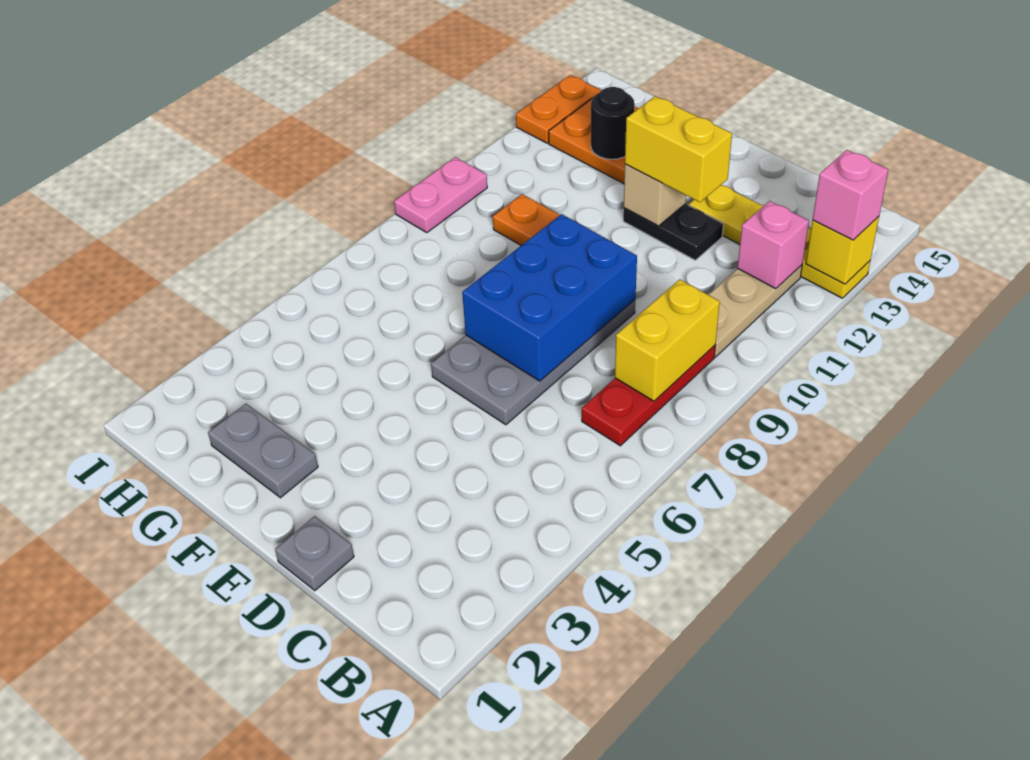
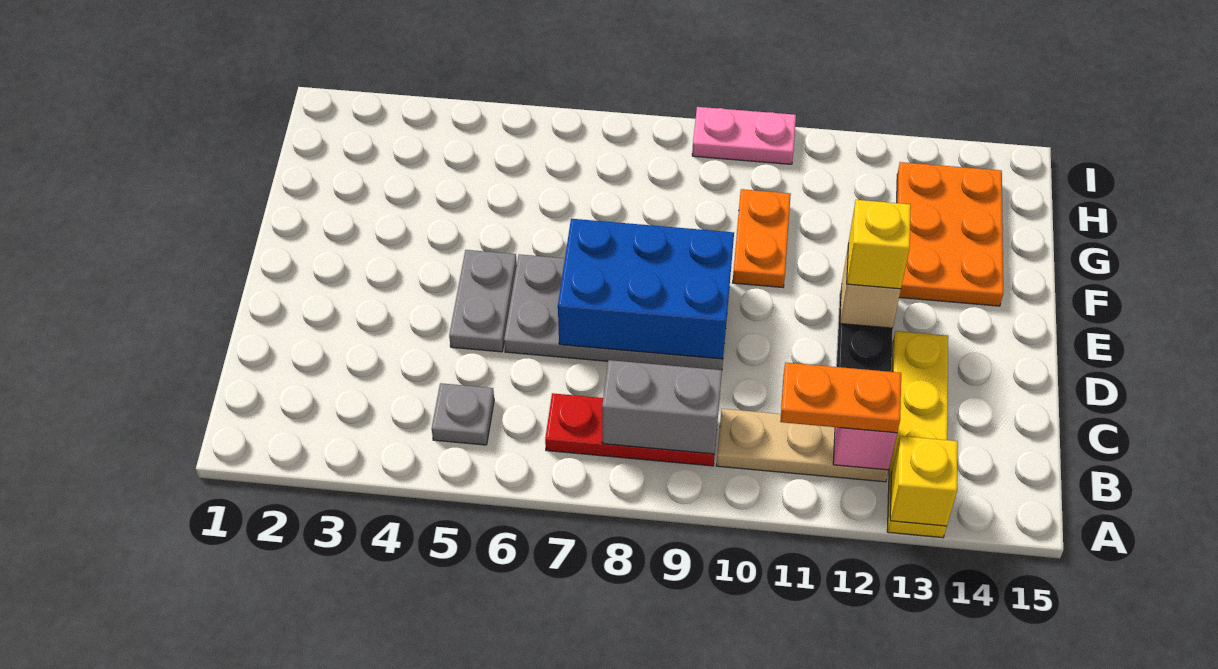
pink brick A13 level 3 -> none
yellow brick B8:B9 level 2 -> grey brick B8:B9 level 2
grey plate D1 level 1 -> grey plate B5 level 1
yellow brick D12:E12 level 3 -> yellow brick E12 level 3
grey plate F2:G2 level 1 -> grey plate D5:E5 level 1
black round brick G13 level 2 -> none
orange plate I13:I14 level 1 -> orange plate B11:B12 level 3

